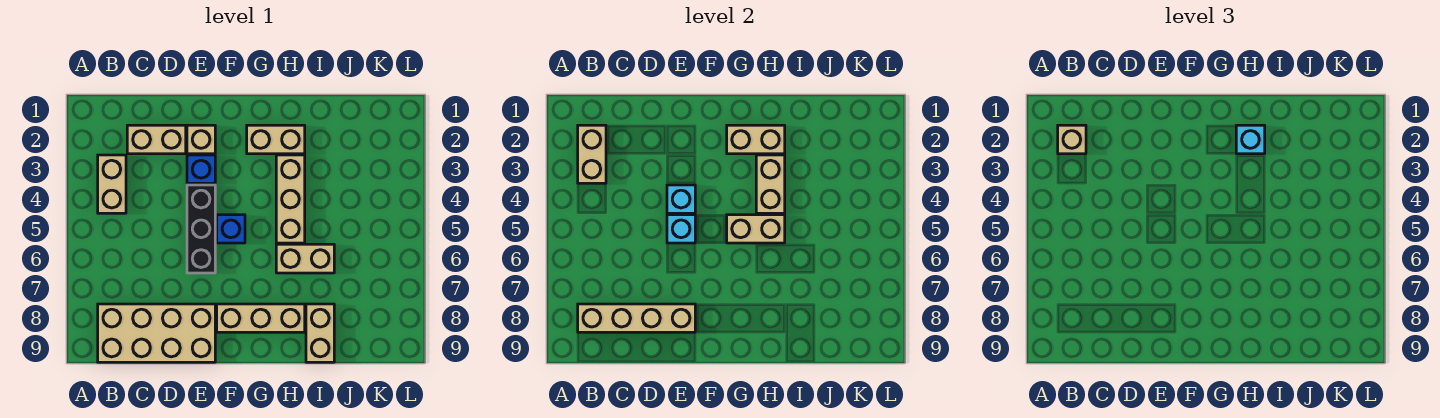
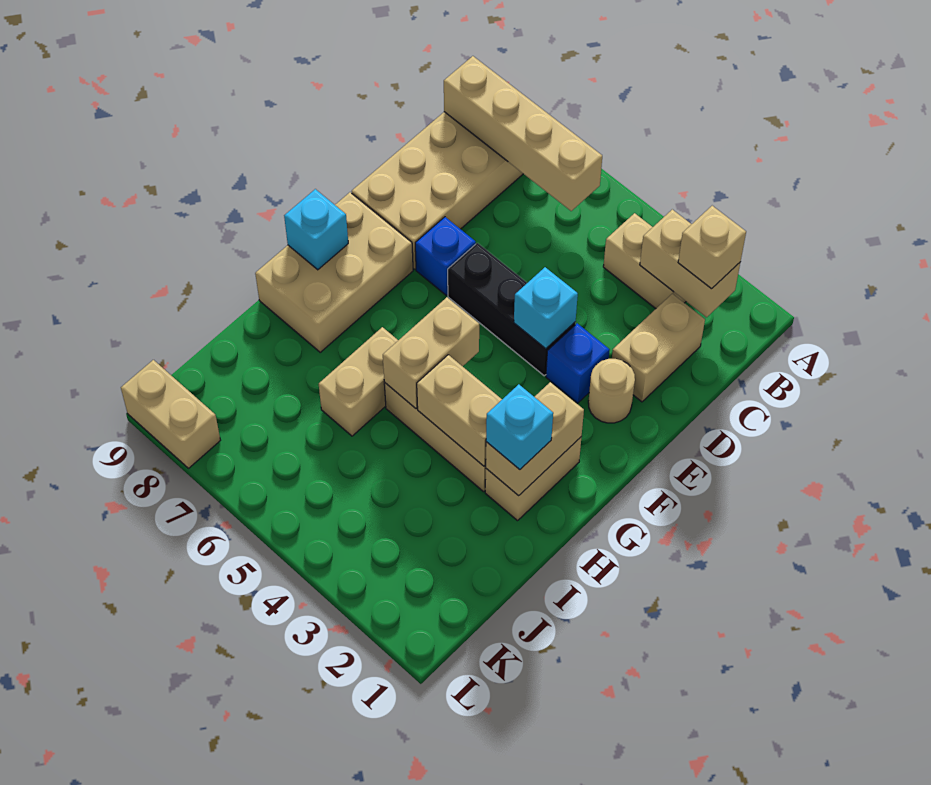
tan brick B8:E8 level 2 -> tan brick B6:B9 level 2
tan brick E2 level 1 -> tan round brick E2 level 1
cyan brick E5 level 2 -> cyan brick G9 level 2
blue brick F5 level 1 -> blue brick E7 level 1
tan brick F8:H8 level 1 -> tan brick F8:H9 level 1
tan brick I8:I9 level 1 -> tan brick L8:L9 level 1

